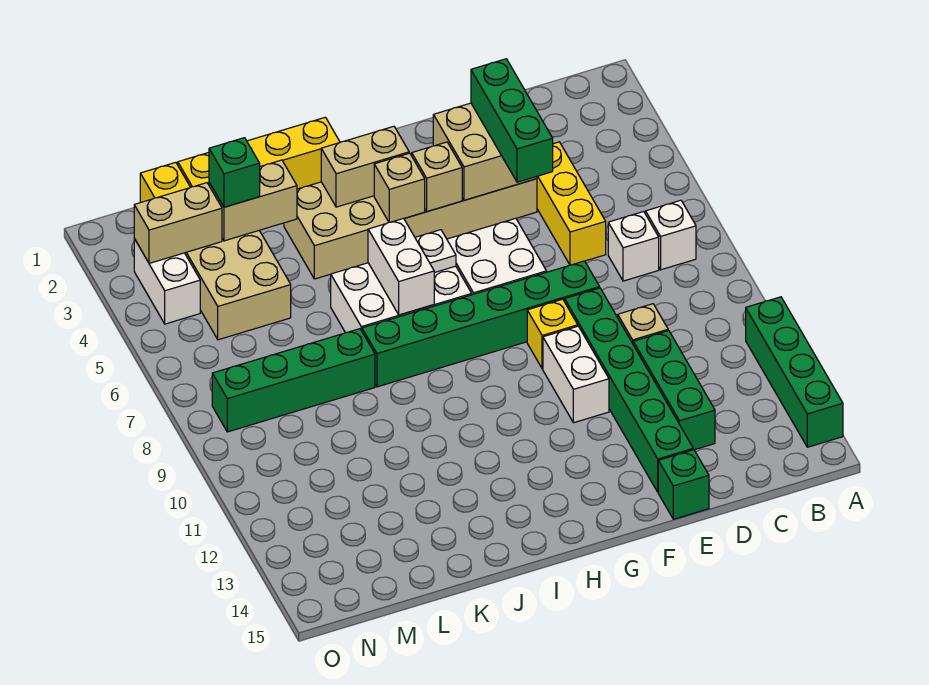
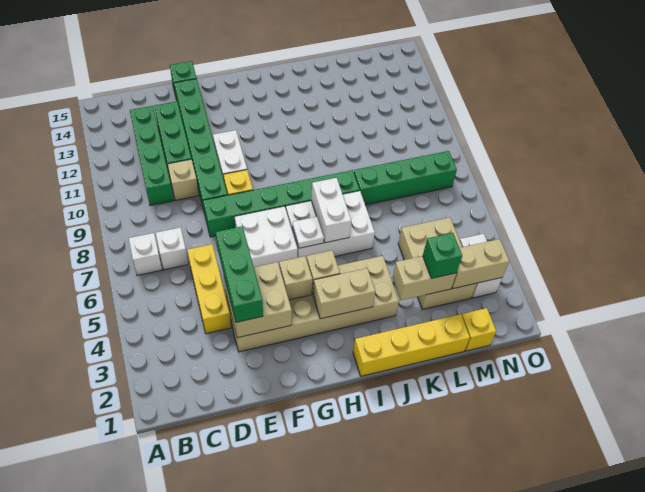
green brick A11:A14 level 1 -> green brick C10:C13 level 1

